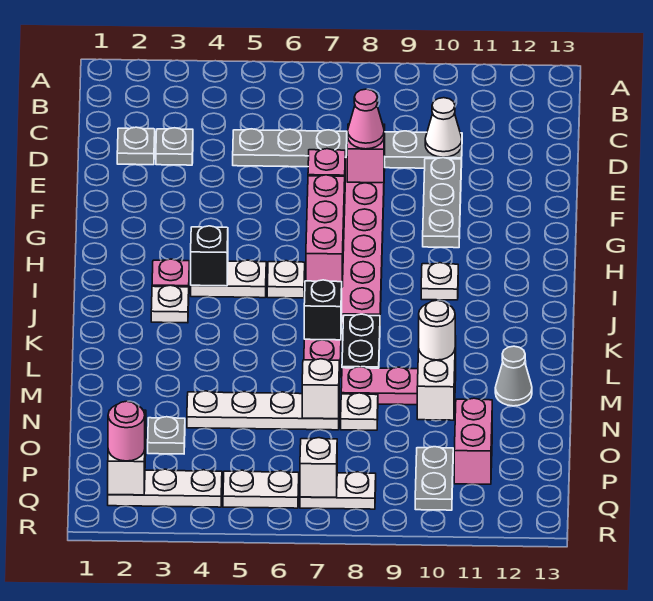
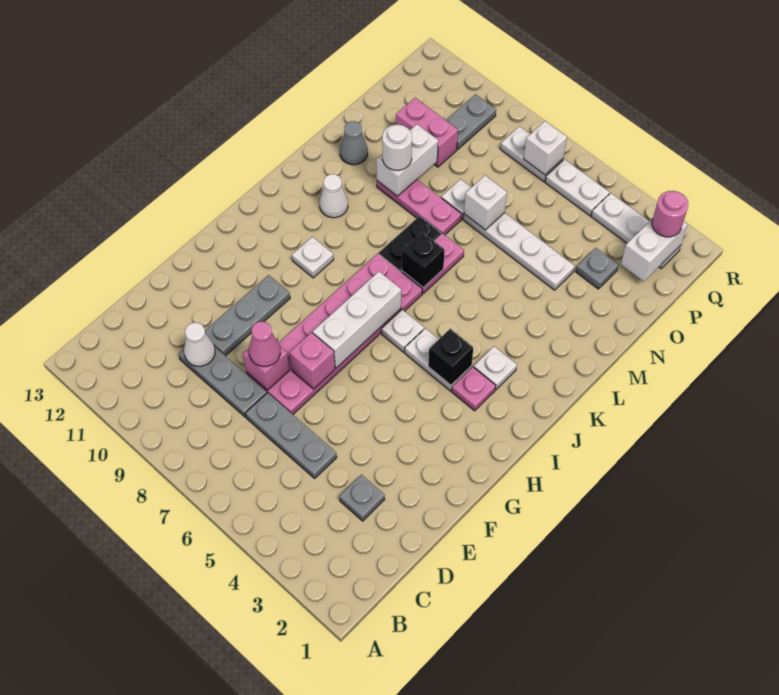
grey plate D2 level 1 -> none
pink brick G7:I7 level 2 -> white brick G7:I7 level 2
none -> white cone K11 level 1
pink brick O11:P11 level 1 -> pink brick O10:O11 level 1

